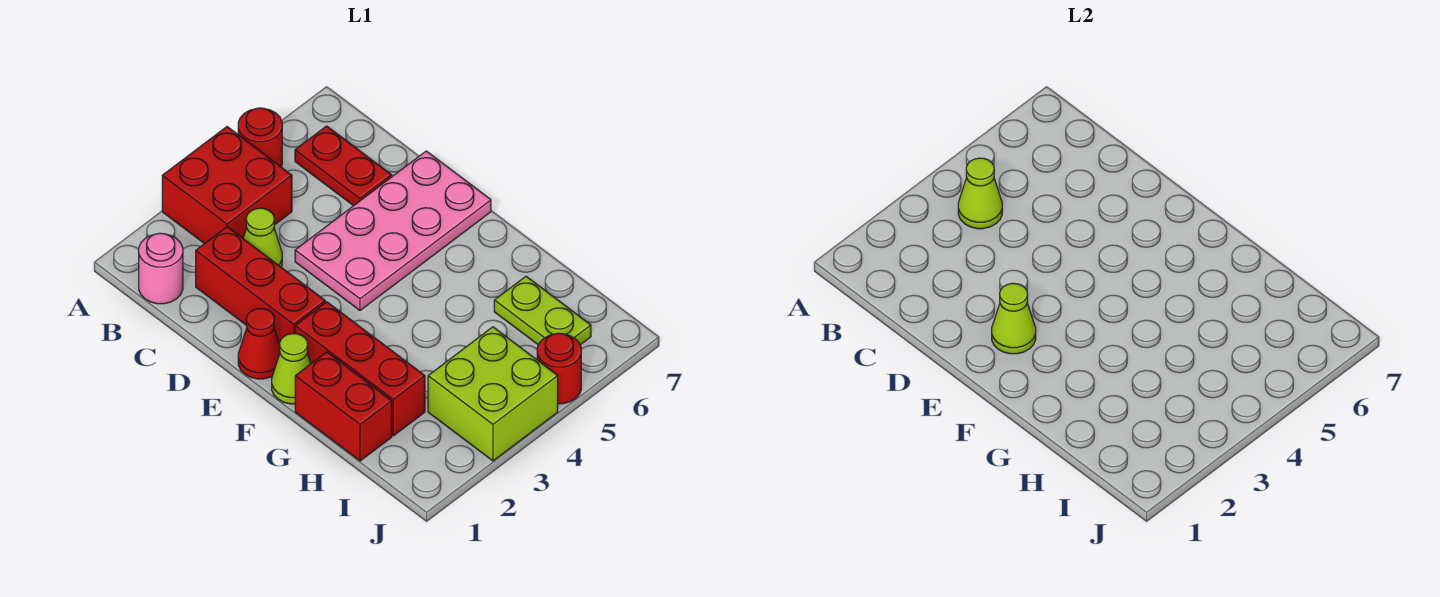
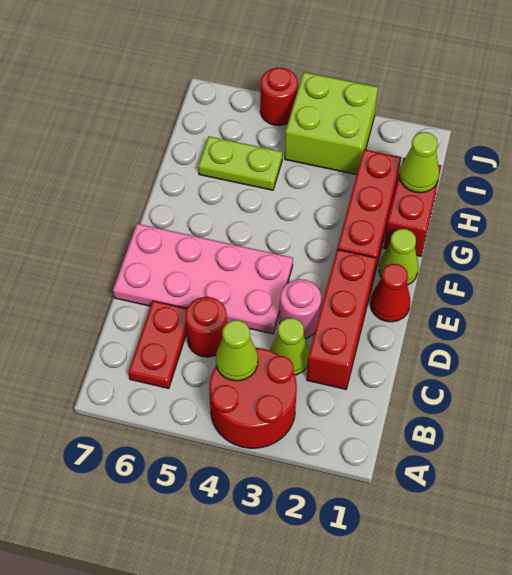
red brick A3:B4 level 1 -> red round brick A3:B4 level 1
red round brick A5 level 1 -> red round brick C5 level 1
pink round brick B1 level 1 -> pink round brick D3 level 1
lime cone E2 level 2 -> lime cone H1 level 2
lime plate H6:I6 level 1 -> lime plate H5:H6 level 1

